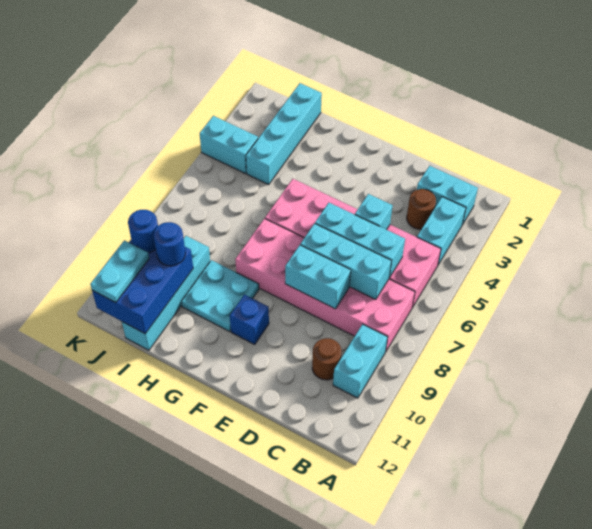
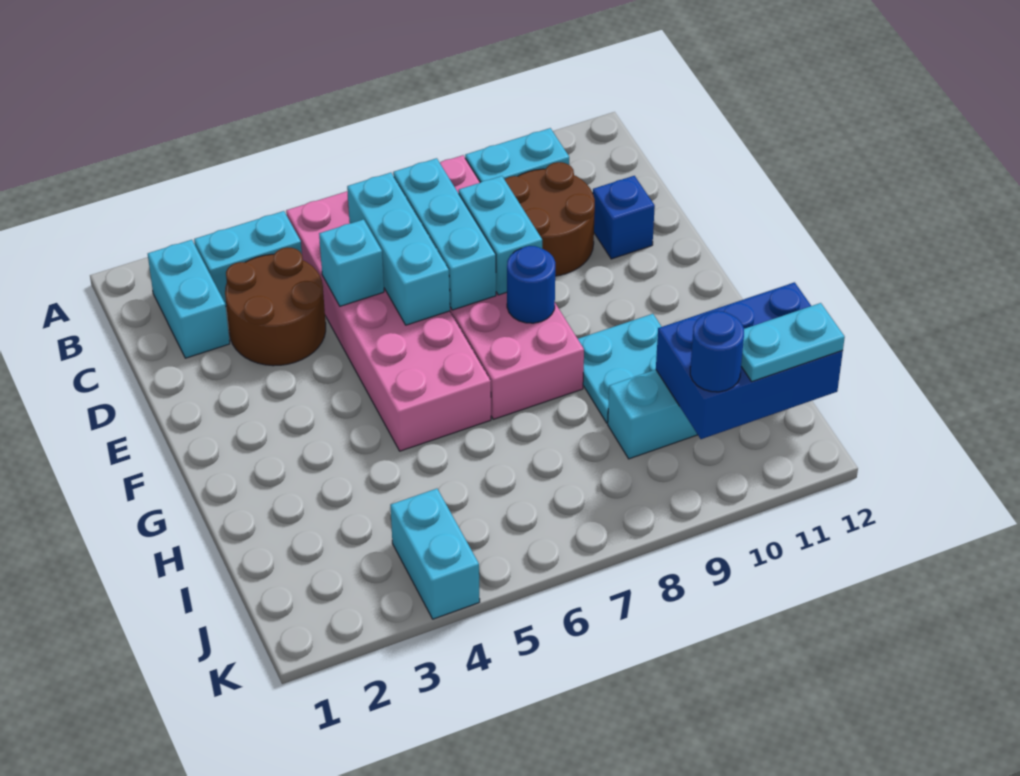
brown round brick C3 level 1 -> brown round brick C3:D4 level 1
brown round brick C10 level 1 -> brown round brick C9:D10 level 1
blue brick F10 level 1 -> blue brick D11 level 1
cyan brick I1:I4 level 1 -> none
blue round brick I10 level 3 -> blue round brick F8 level 2

